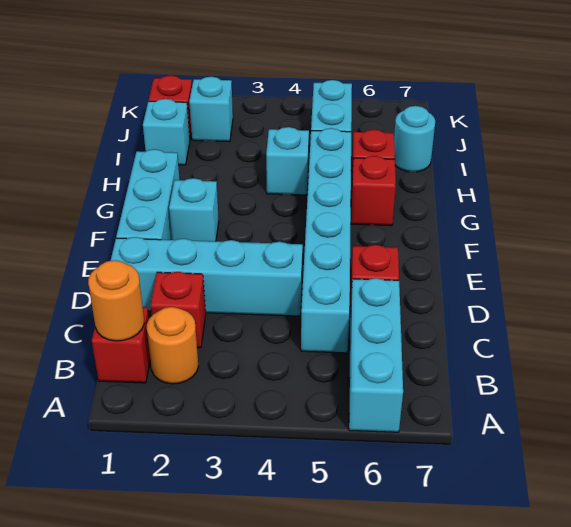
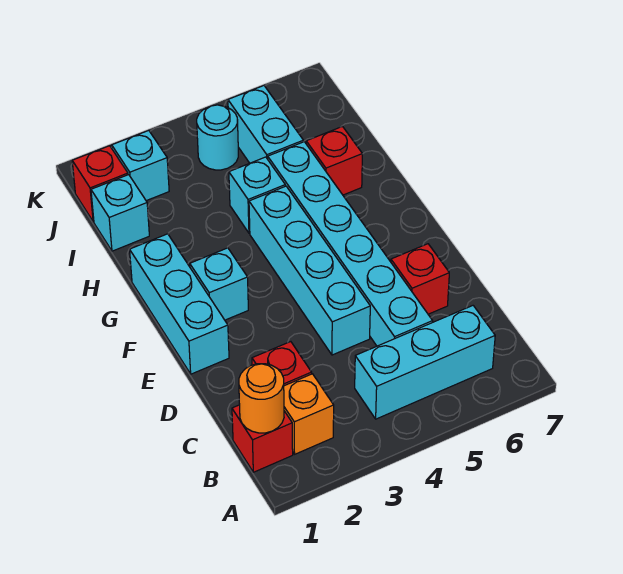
cyan brick A6:C6 level 1 -> cyan brick B4:B6 level 1
orange round brick B2 level 1 -> orange brick B2 level 1
cyan brick D1:D4 level 1 -> cyan brick D4:G4 level 1
red brick G6 level 1 -> none
cyan round brick I7 level 1 -> cyan round brick J4 level 1

